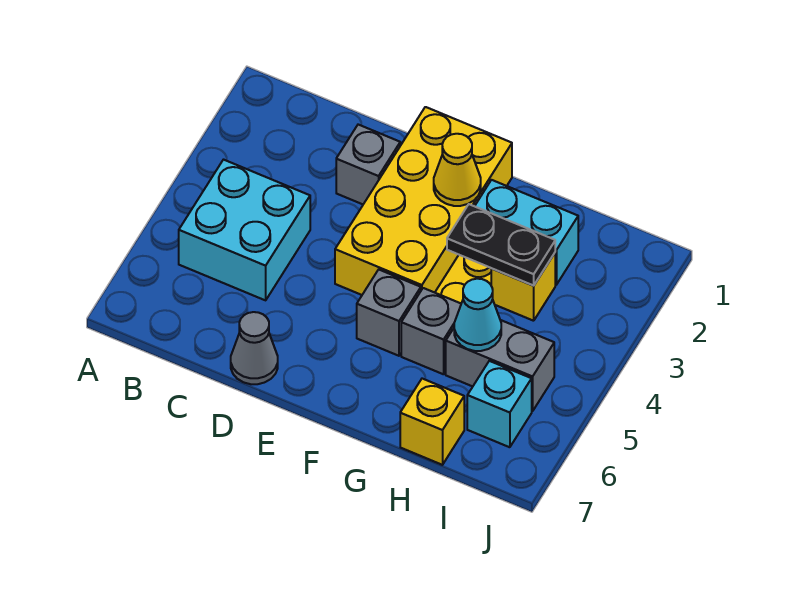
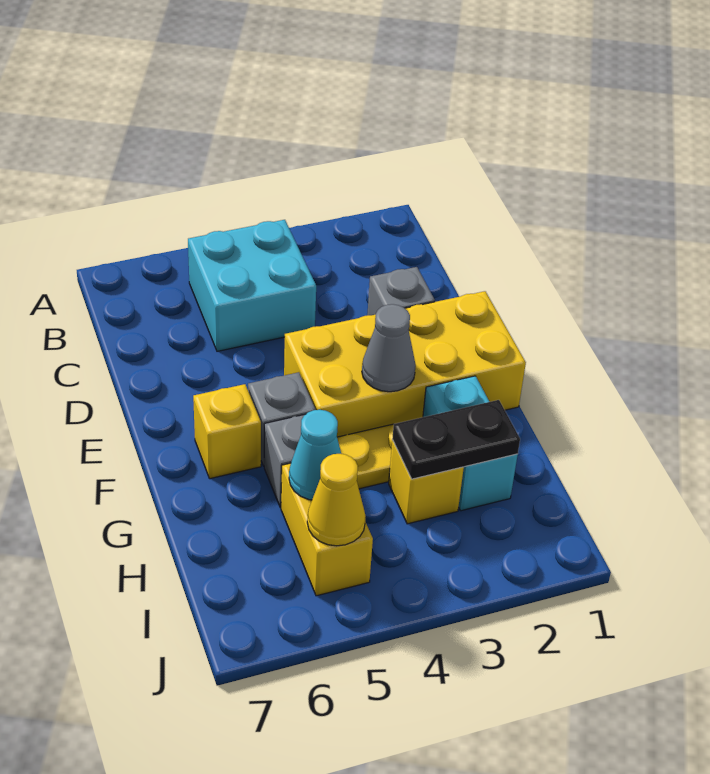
grey cone D7 level 1 -> grey cone F3 level 2
yellow cone F2 level 2 -> yellow cone I5 level 2
black plate G3:H3 level 2 -> black plate H2:H3 level 2
grey brick H5:I5 level 1 -> yellow brick H5:I5 level 1
yellow brick H7 level 1 -> yellow brick F6 level 1
cyan brick I6 level 1 -> none

